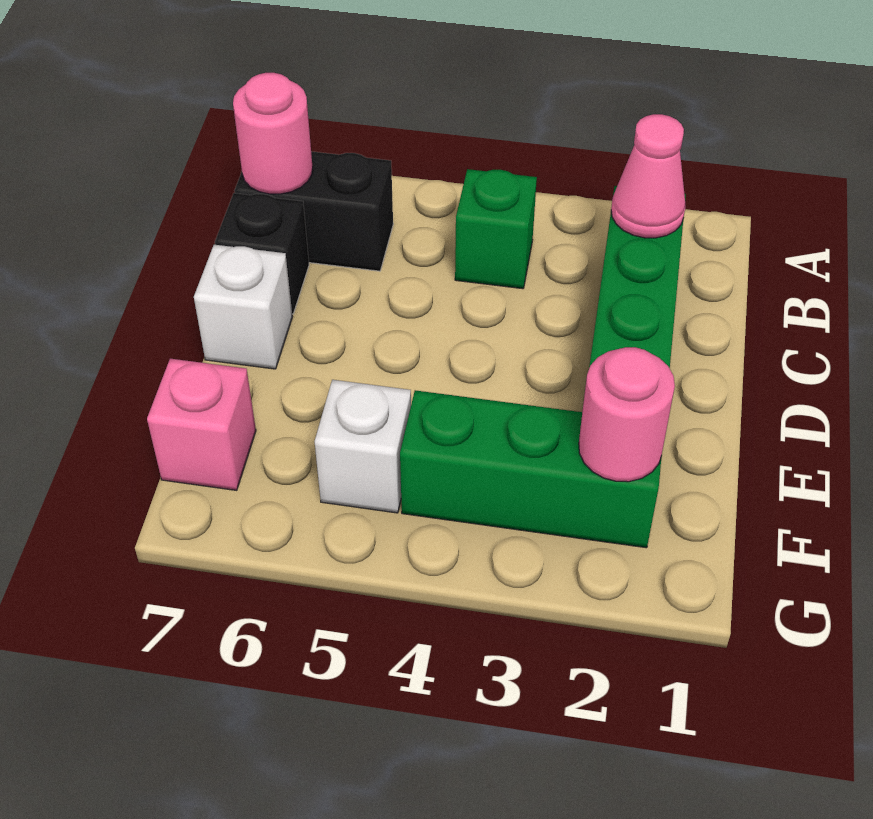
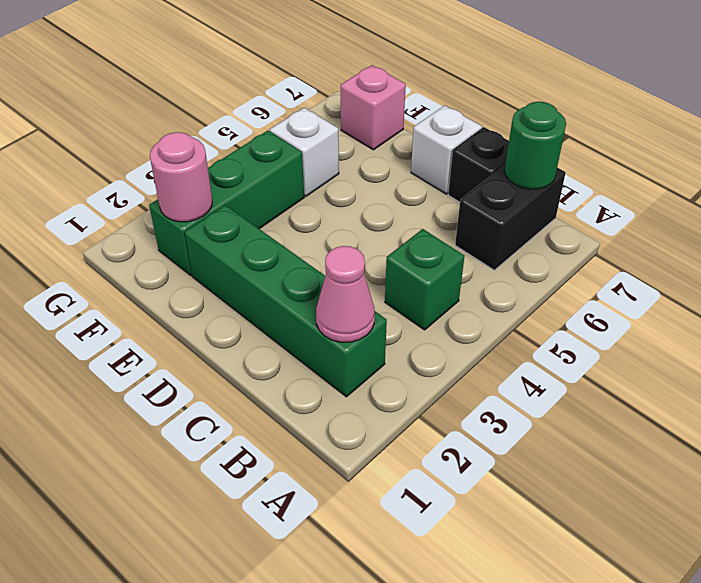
pink round brick B7 level 2 -> green round brick B7 level 2

